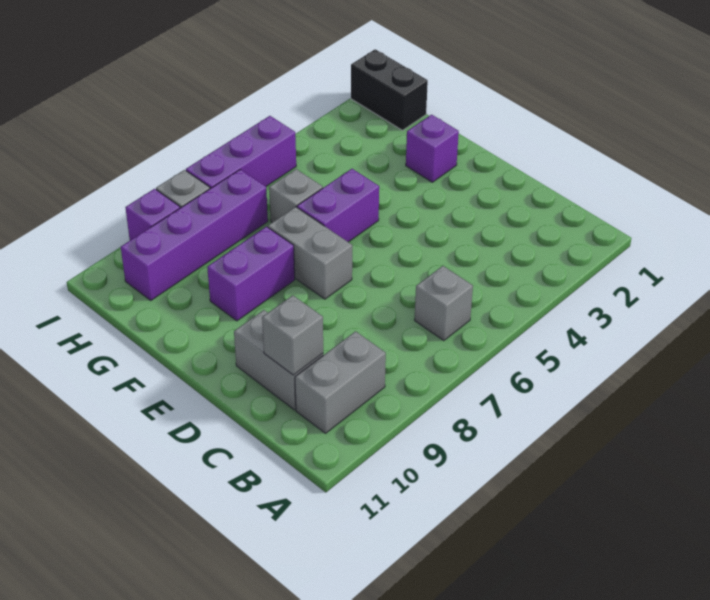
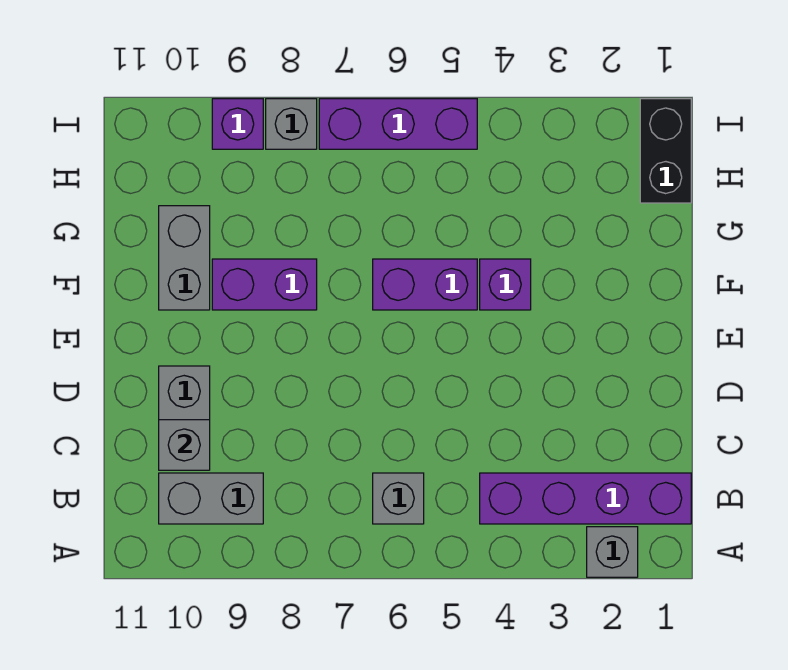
grey brick E7:F7 level 1 -> grey brick F10:G10 level 1
purple brick F2 level 1 -> purple brick F4 level 1
grey brick G6 level 1 -> grey brick A2 level 1
purple brick H7:H10 level 1 -> purple brick B1:B4 level 1

